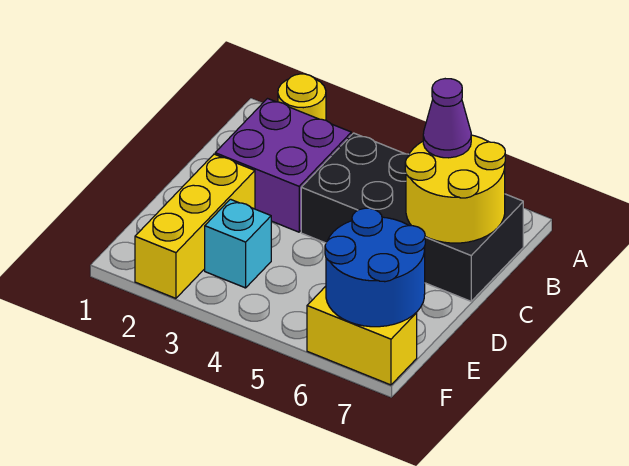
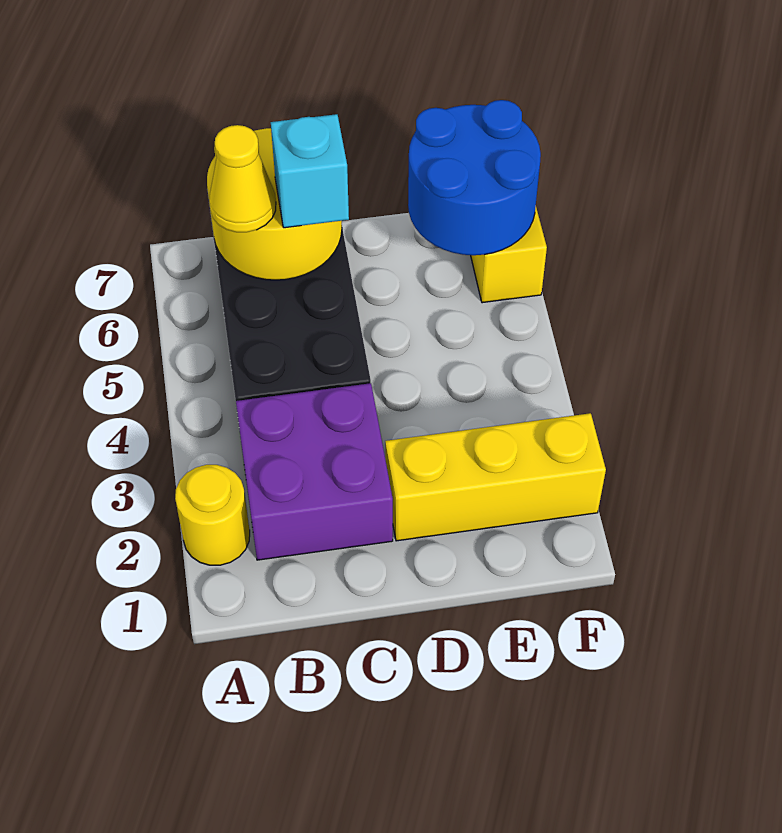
purple cone B6 level 3 -> yellow cone B6 level 3
cyan brick E3 level 1 -> cyan brick C6 level 3

